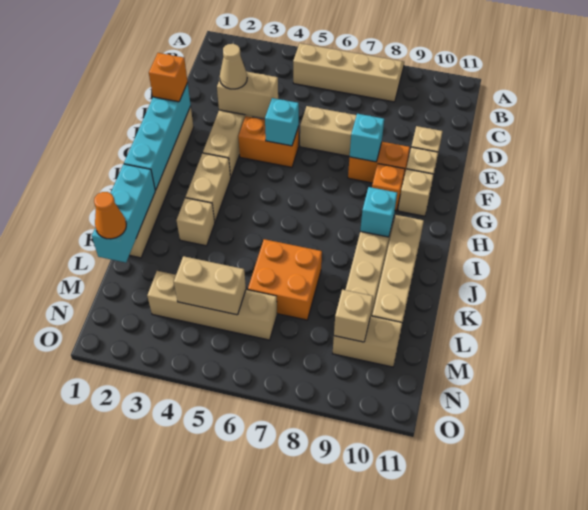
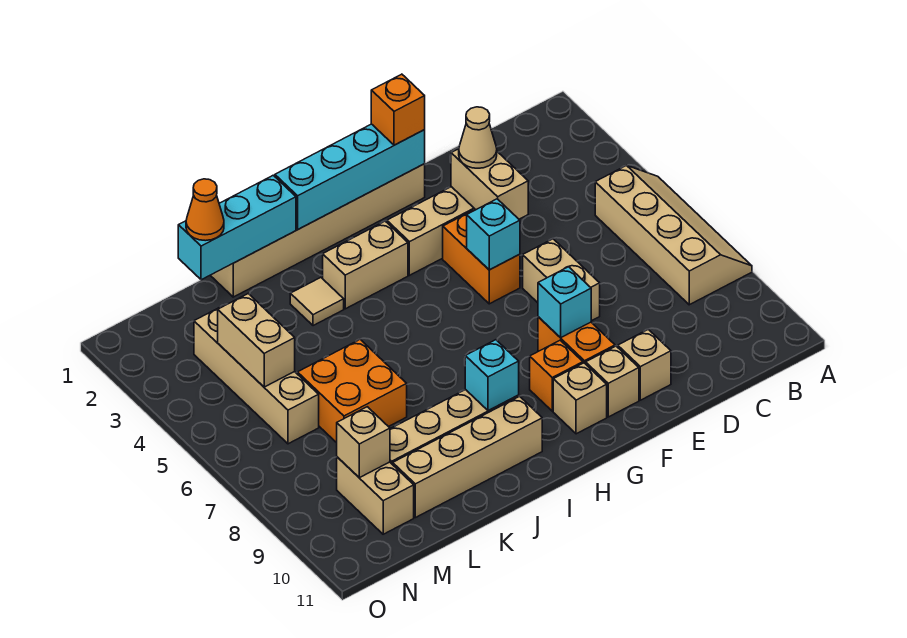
tan brick J3 level 1 -> tan tile J3 level 1

